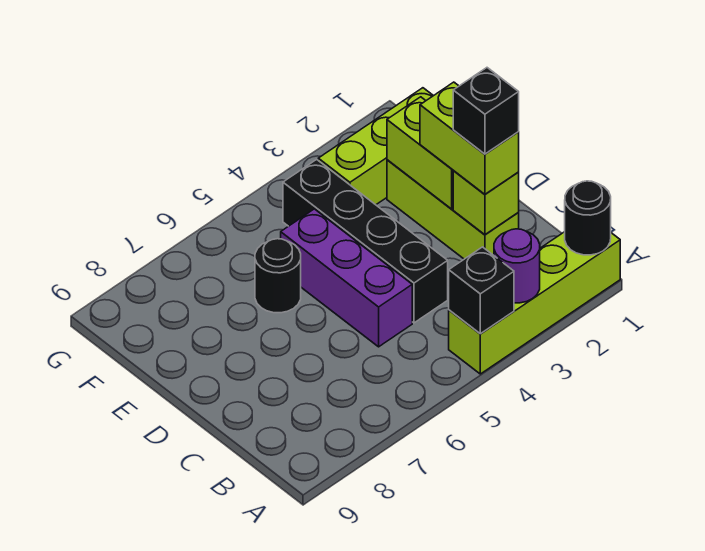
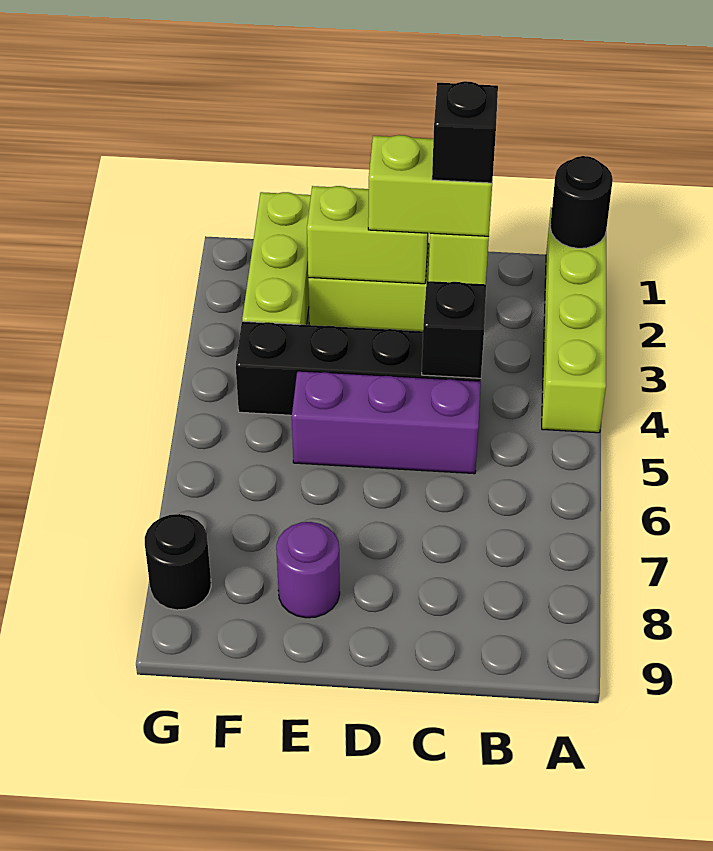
purple round brick A3 level 2 -> purple round brick E8 level 1
black brick A4 level 2 -> black brick C4 level 2
black round brick E6 level 1 -> black round brick G8 level 1

